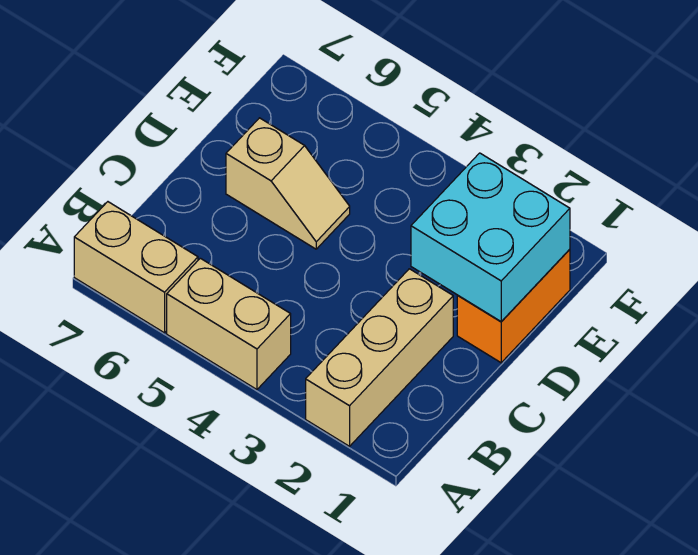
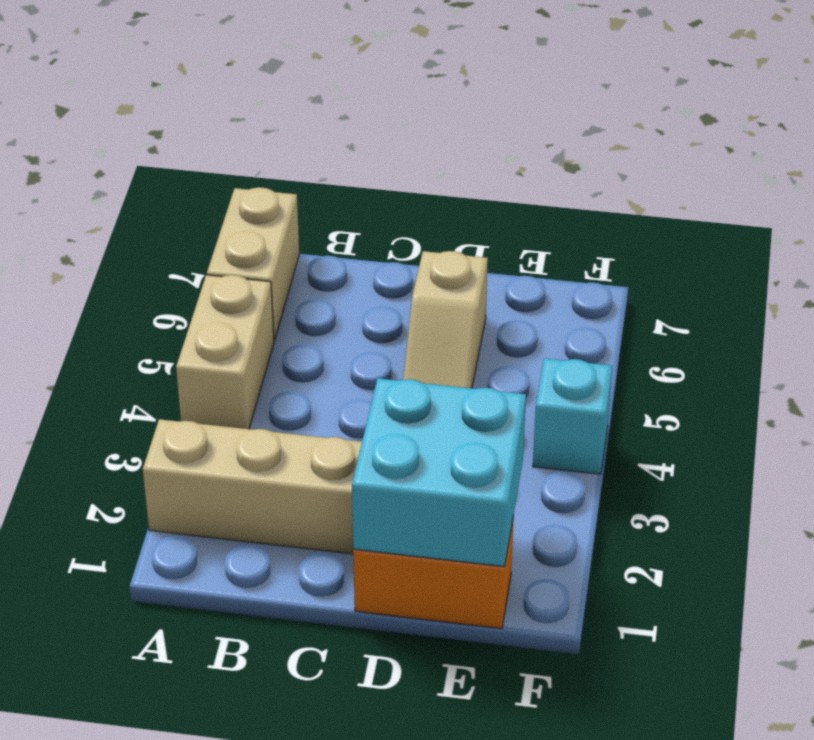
none -> cyan brick F4 level 1

